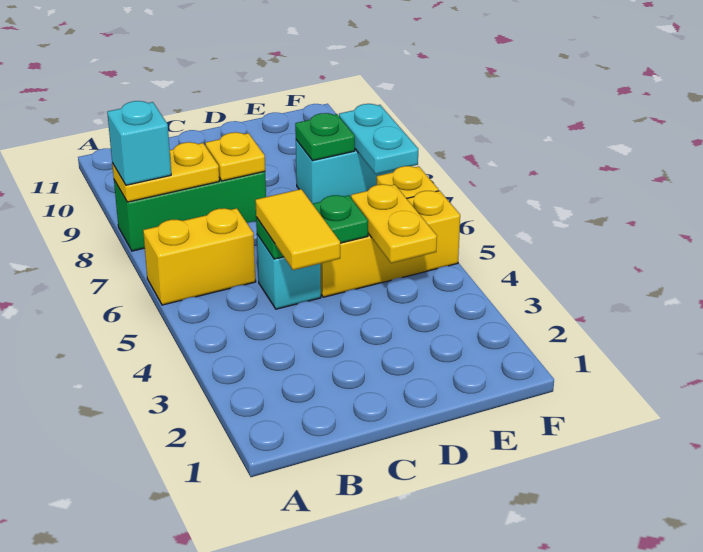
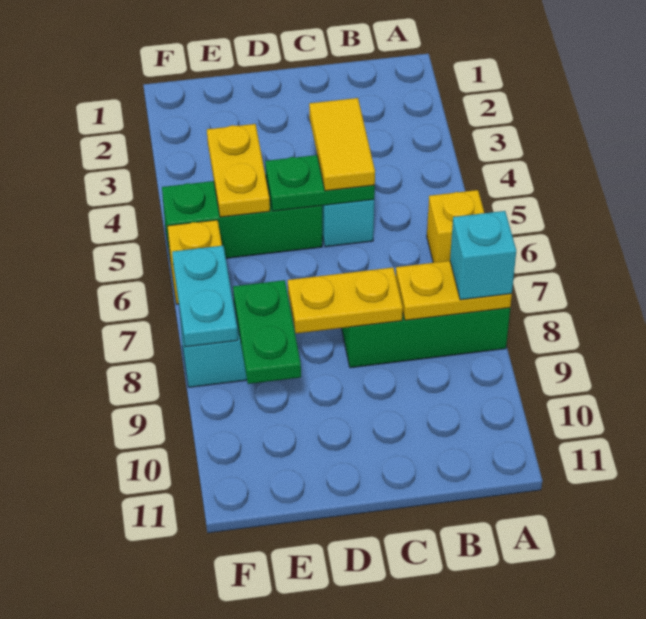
yellow brick A6:B6 level 1 -> yellow brick A6 level 1
yellow plate C8 level 2 -> yellow plate C8:D8 level 2
yellow brick D5:F5 level 1 -> green brick D5:F5 level 1
green plate E8 level 2 -> green plate E8:E9 level 2

